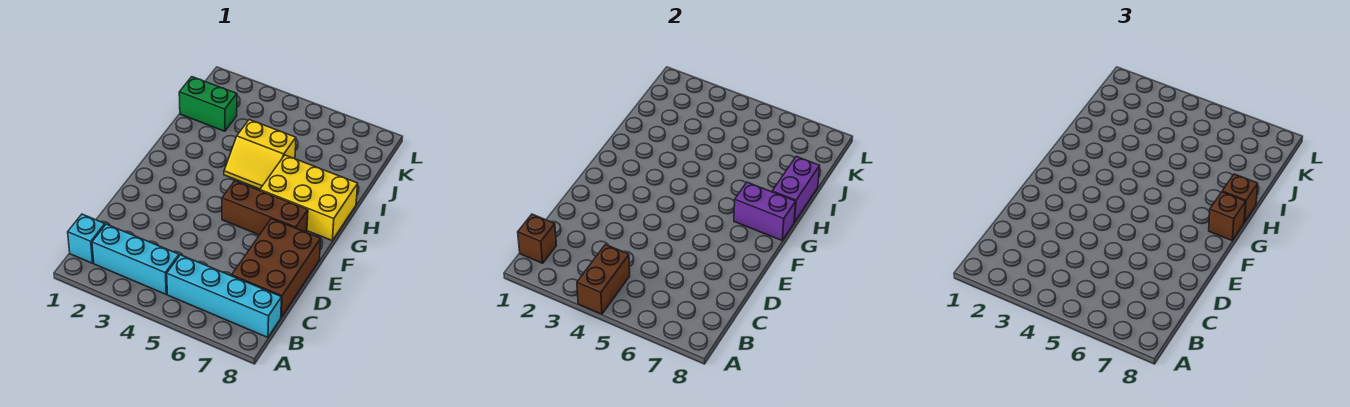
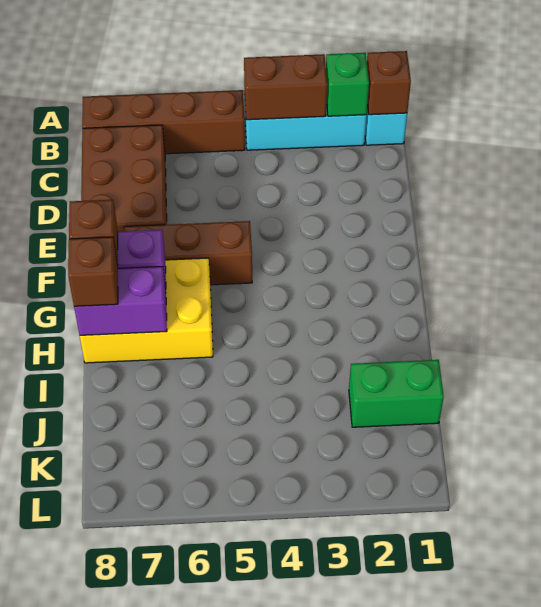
brown brick A4:B4 level 2 -> brown brick B3:B4 level 2
none -> green brick B2 level 2
cyan brick B5:B8 level 1 -> brown brick B5:B8 level 1
yellow slope H4:I5 level 1 top I -> none
purple brick H8:I8 level 2 -> purple brick H7:H8 level 2

